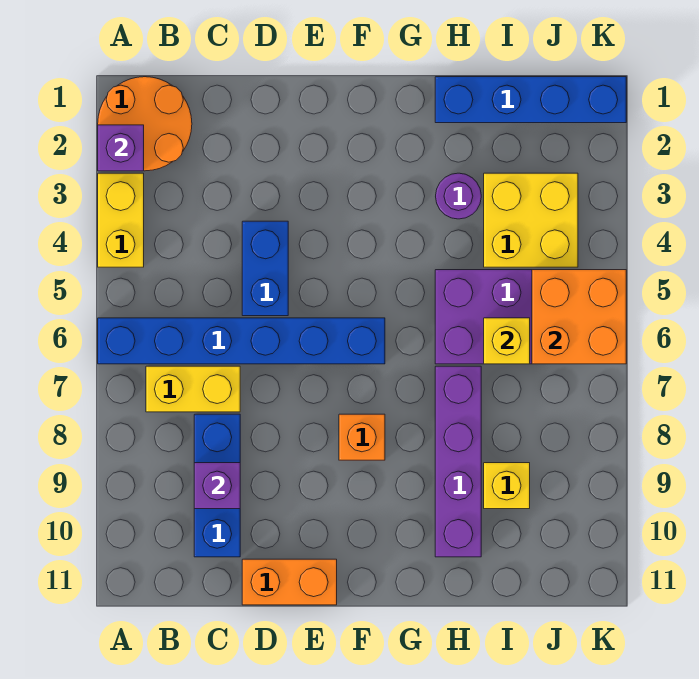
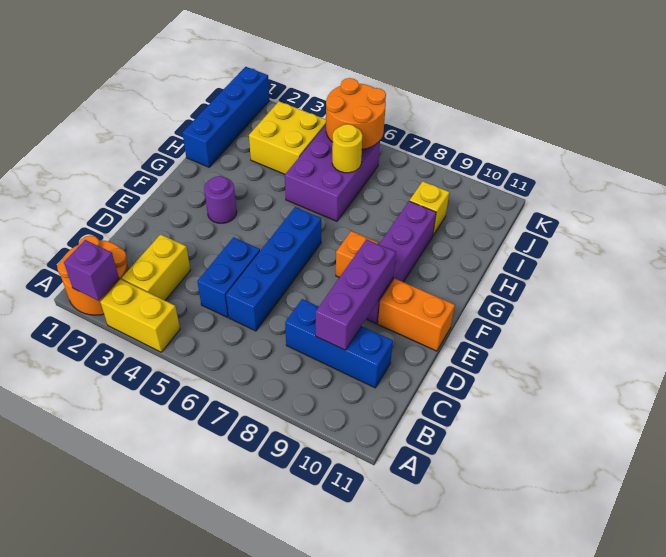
blue brick A6:F6 level 1 -> blue brick C6:F6 level 1
yellow brick B7:C7 level 1 -> yellow brick B3:C3 level 1
purple brick C9 level 2 -> purple brick C9:E9 level 2
blue brick D4:D5 level 1 -> blue brick C5:D5 level 1
orange brick D11:E11 level 1 -> orange brick E10:E11 level 1
purple round brick H3 level 1 -> purple round brick F3 level 1
purple brick H7:H10 level 1 -> purple brick E9:H9 level 1
yellow brick I6 level 2 -> yellow round brick I6 level 2
orange brick J5:K6 level 2 -> orange round brick J5:K6 level 2

